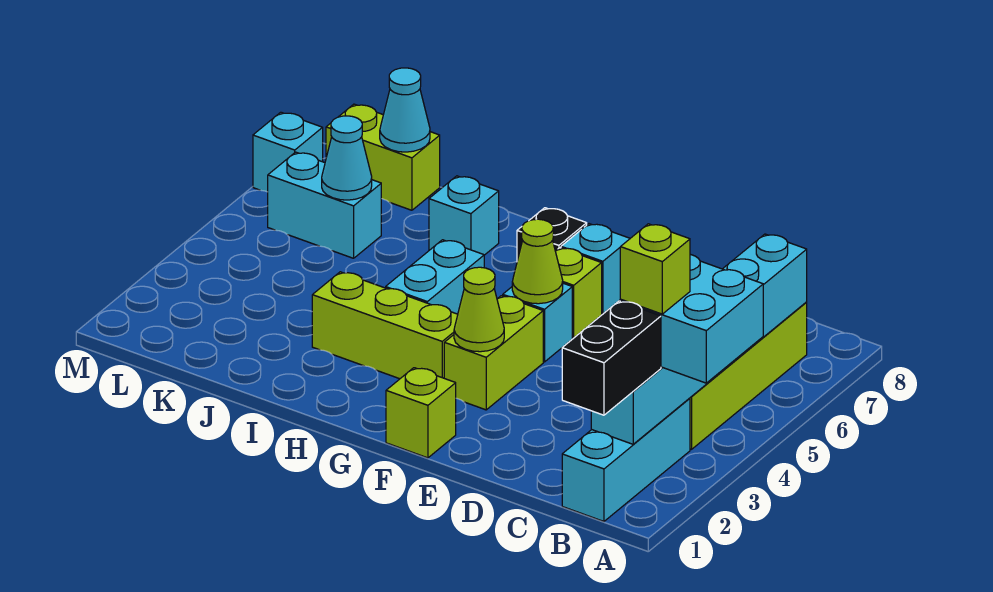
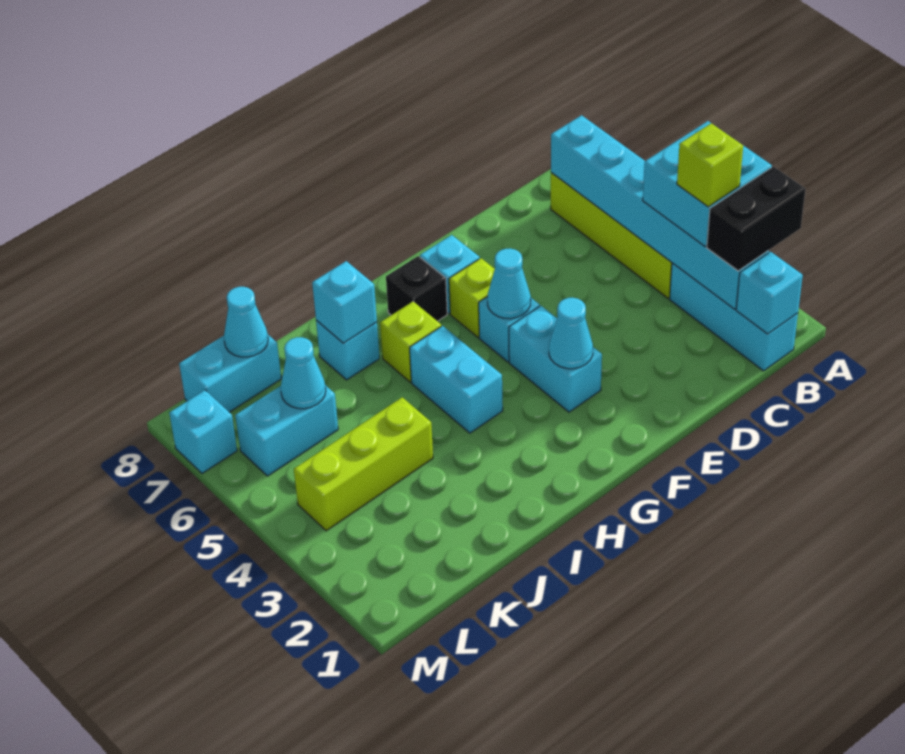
none -> cyan brick B1 level 2
black brick B1:B2 level 3 -> black brick A2:B2 level 3
lime brick F1 level 1 -> lime brick H6 level 1
lime brick F3:F4 level 1 -> cyan brick F3:F4 level 1
lime cone F3 level 2 -> cyan cone F3 level 2
lime cone F5 level 2 -> cyan cone F5 level 2
lime brick G3:I3 level 1 -> lime brick J4:L4 level 1
none -> cyan brick I7 level 2
lime brick K8:L8 level 1 -> cyan brick K8:L8 level 1

